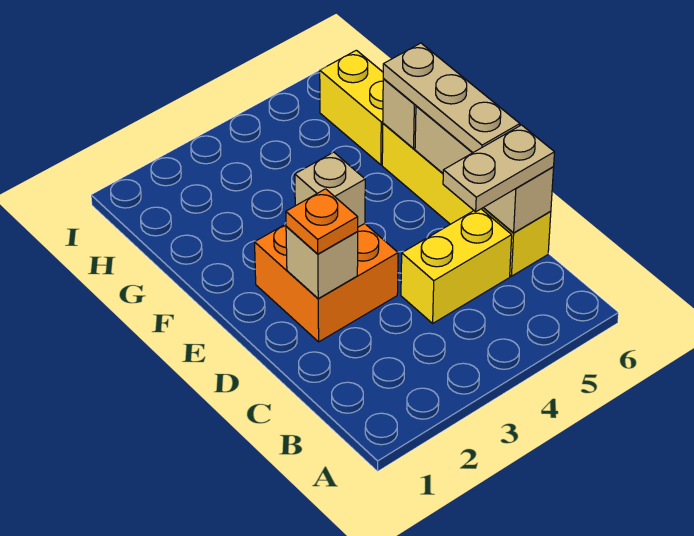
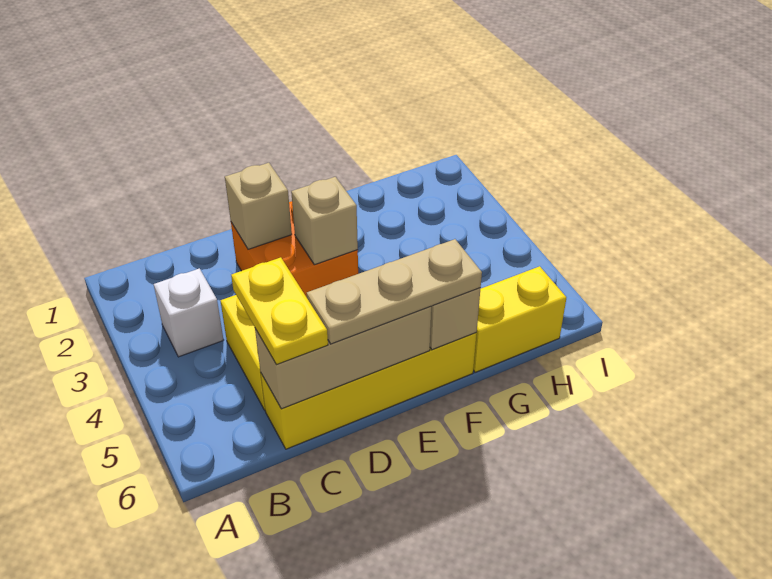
none -> white brick B3 level 1
tan plate C5:C6 level 3 -> yellow plate C5:C6 level 3
orange plate D2 level 3 -> none

